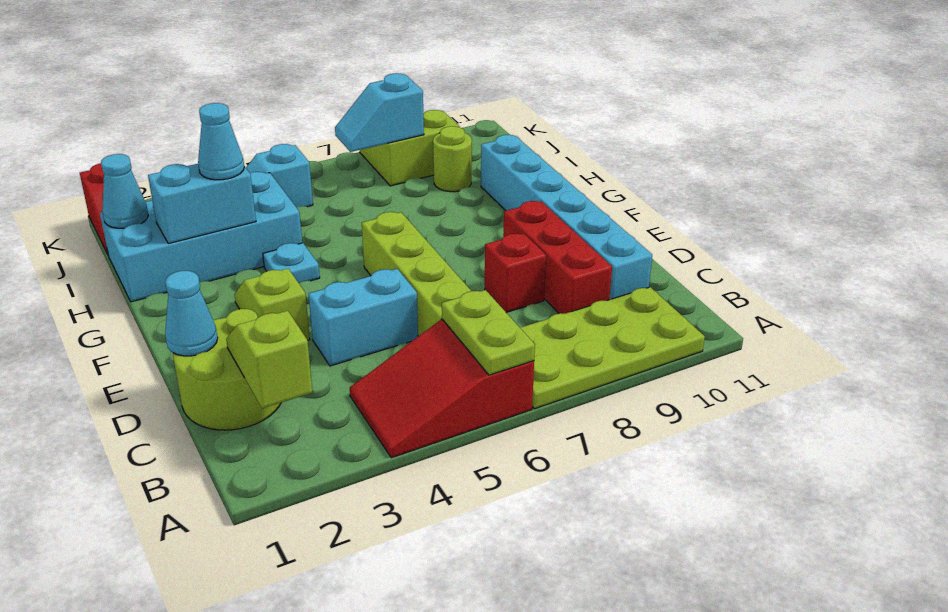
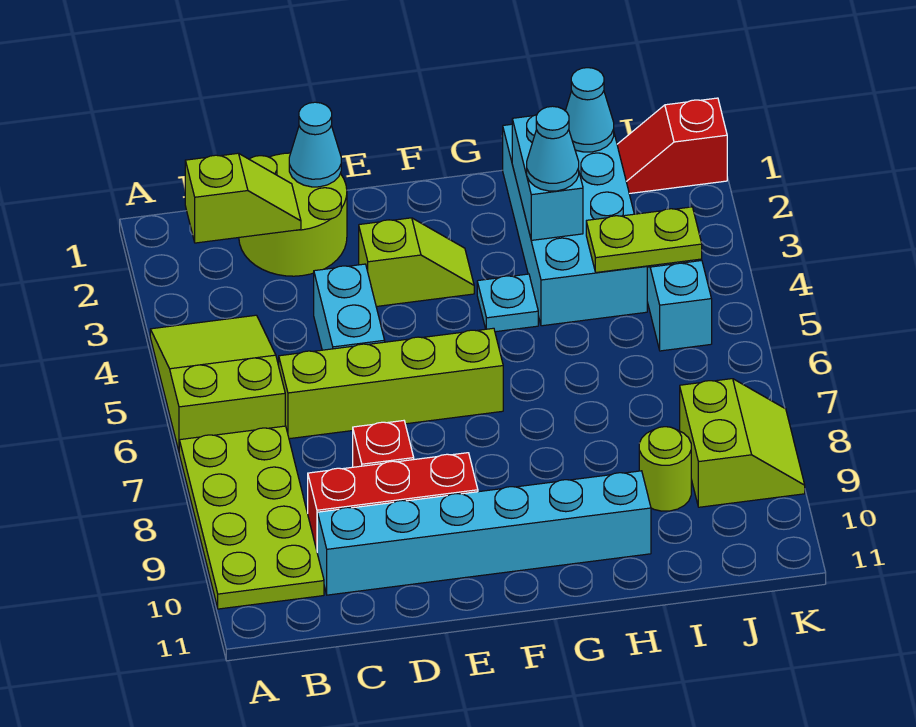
red slope A4:B6 level 1 top 6 -> lime slope A4:B6 level 1 top 6
lime plate A6:B6 level 2 -> lime plate I4:J4 level 2
cyan slope J7:J8 level 2 top 8 -> none

